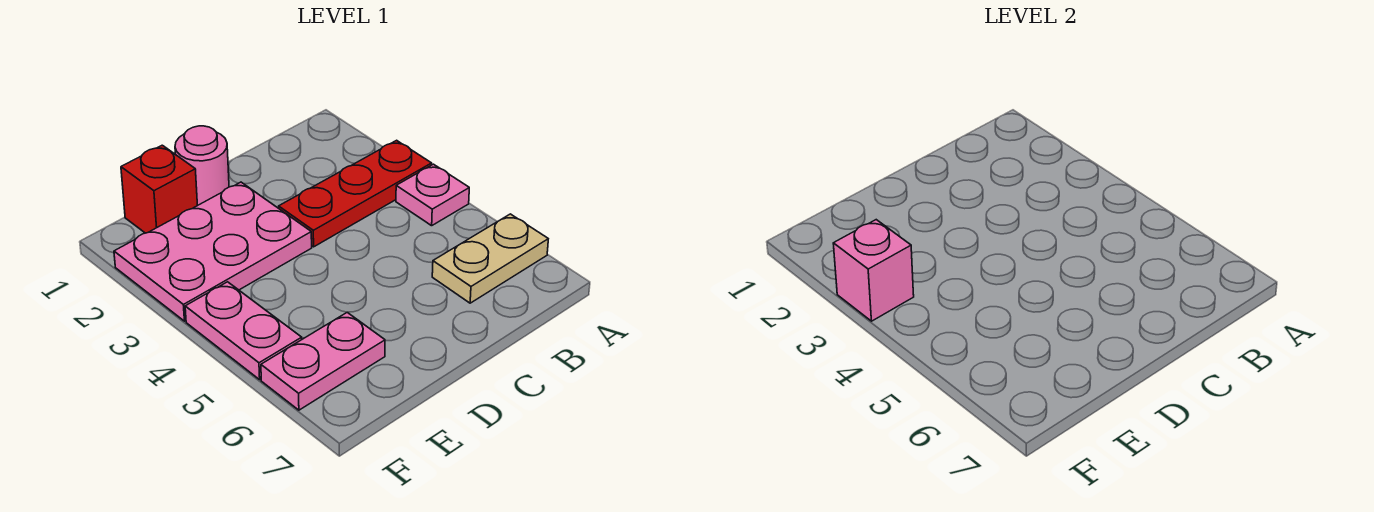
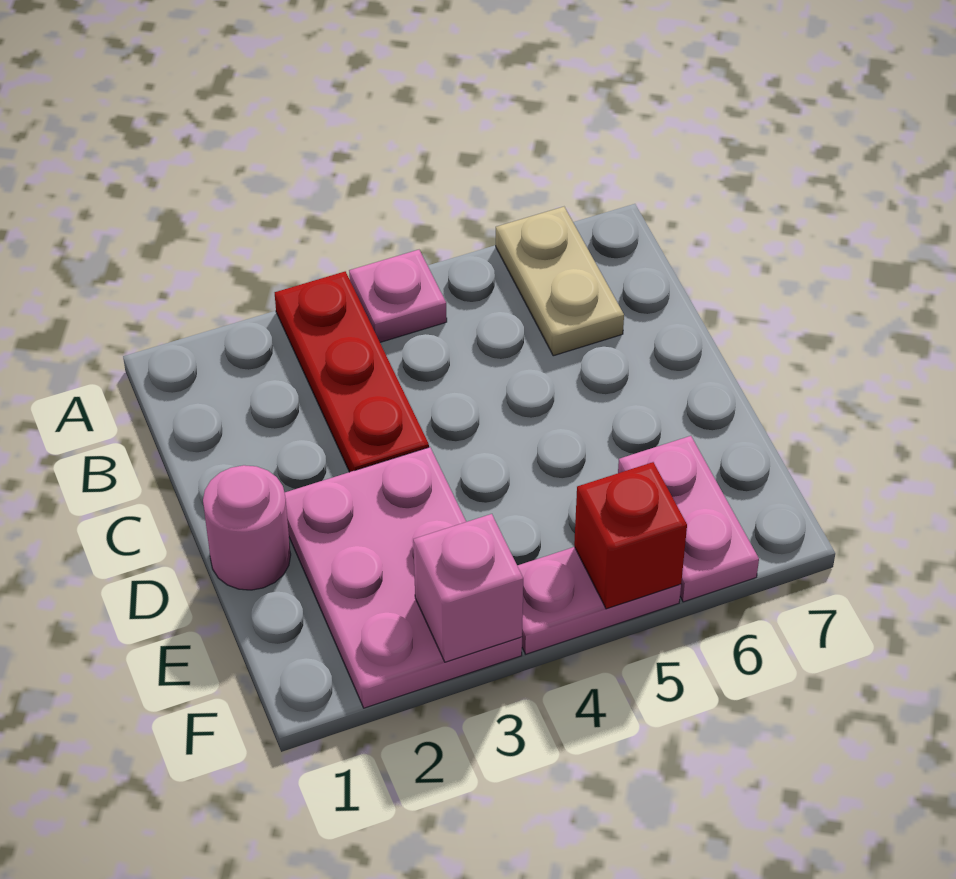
red brick E1 level 1 -> red brick F5 level 2

